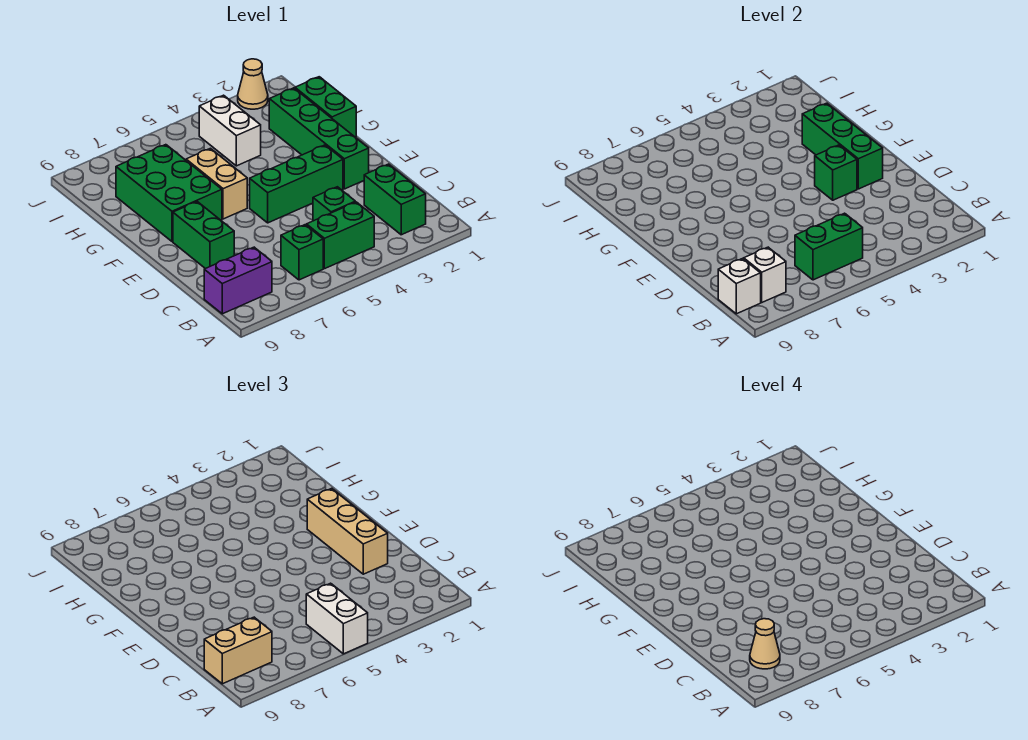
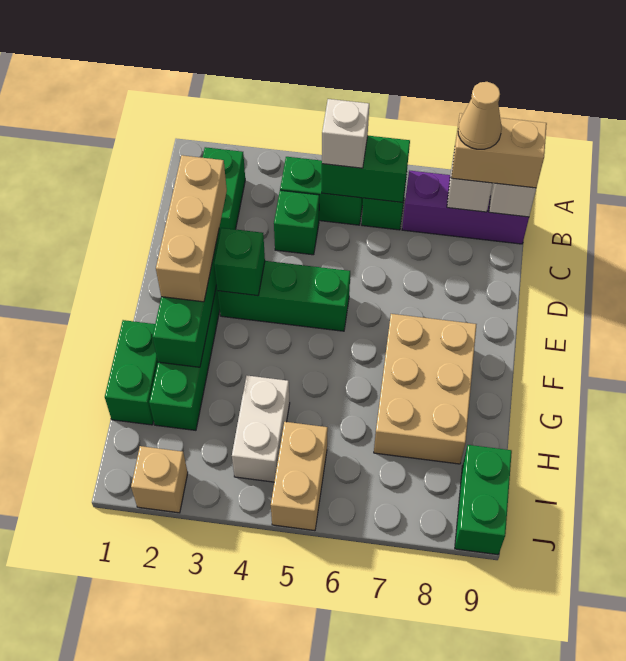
white brick A5:B5 level 3 -> white brick B5 level 3
purple brick B8:B9 level 1 -> purple brick B7:B9 level 1
green brick D8:E8 level 1 -> green brick I9:J9 level 1
tan brick F6:G6 level 1 -> tan brick I5:J5 level 1
green brick F7:H8 level 1 -> tan brick F7:H8 level 1
tan cone J2 level 1 -> tan brick J2 level 1

